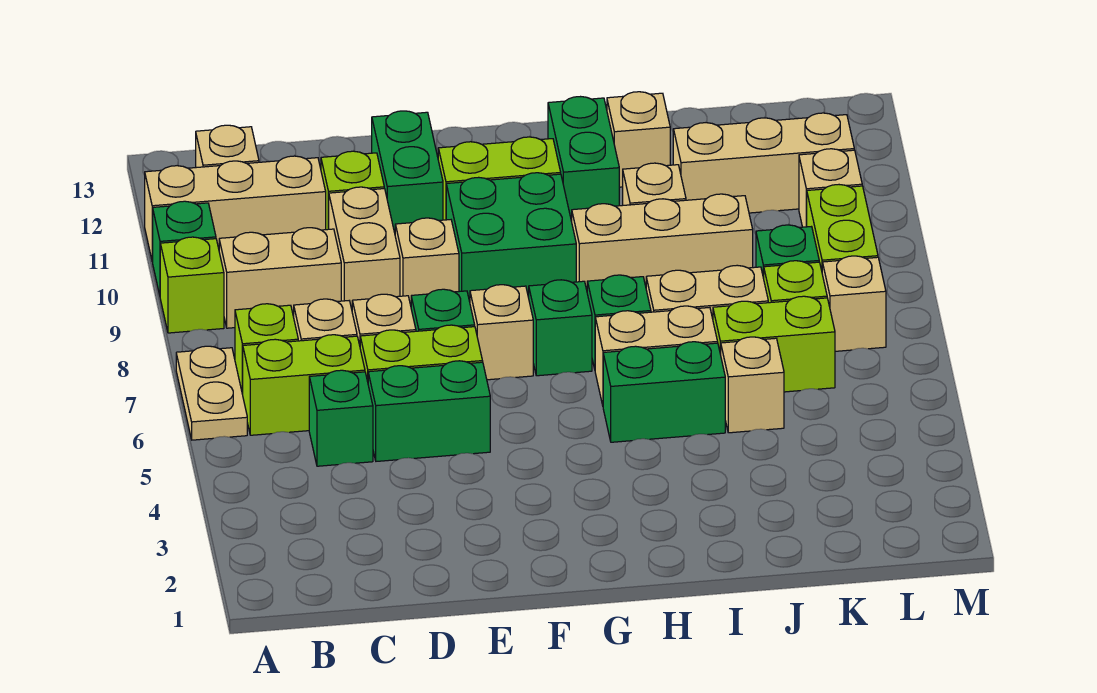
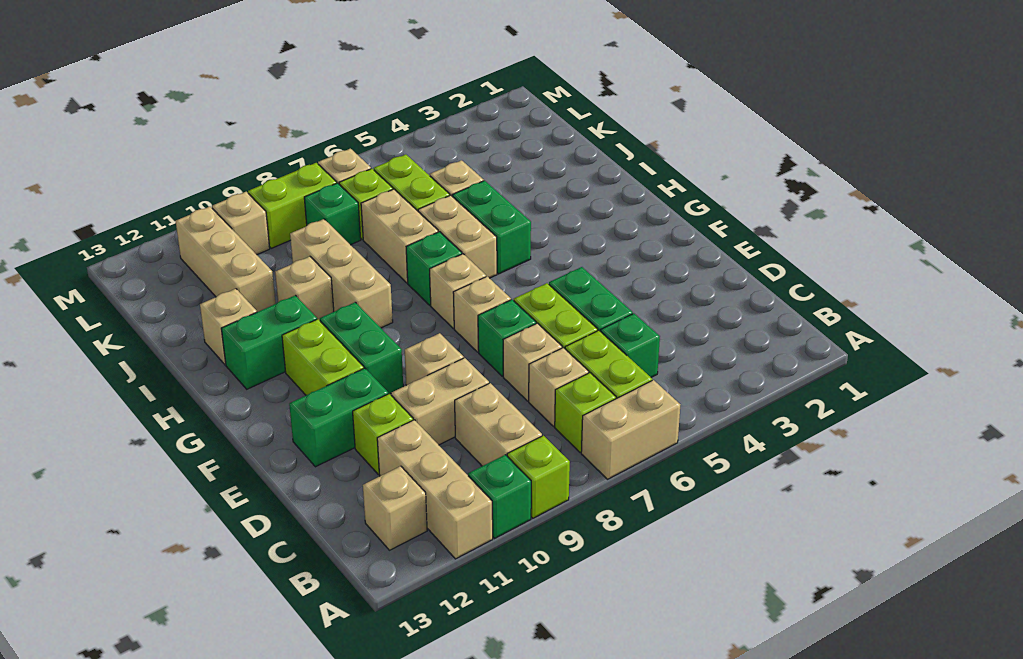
tan plate A6:A7 level 1 -> tan brick A6:A7 level 1
green brick F9:G10 level 1 -> green brick F10:G10 level 1
green brick G7 level 1 -> tan brick G7 level 1

